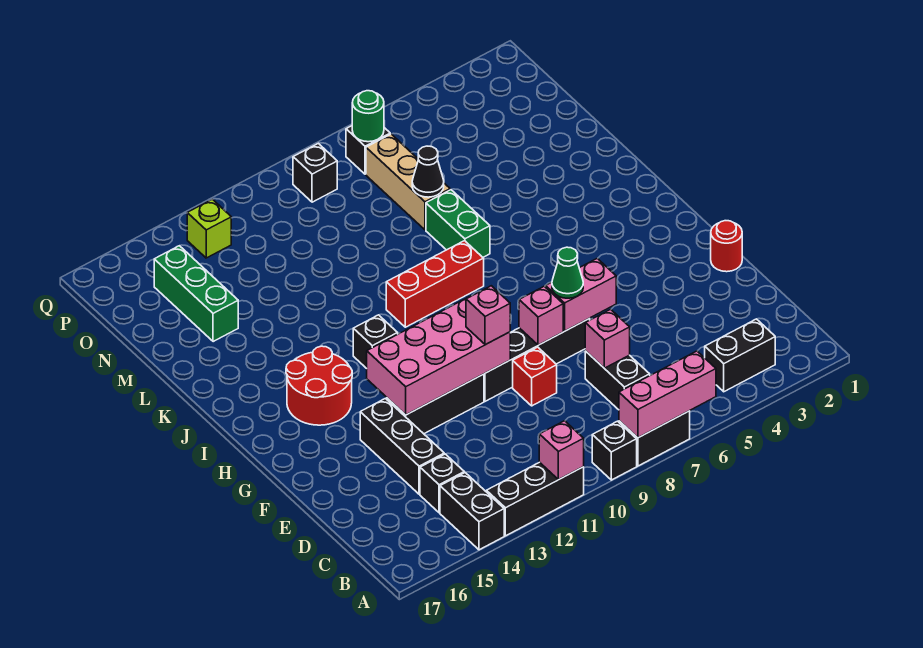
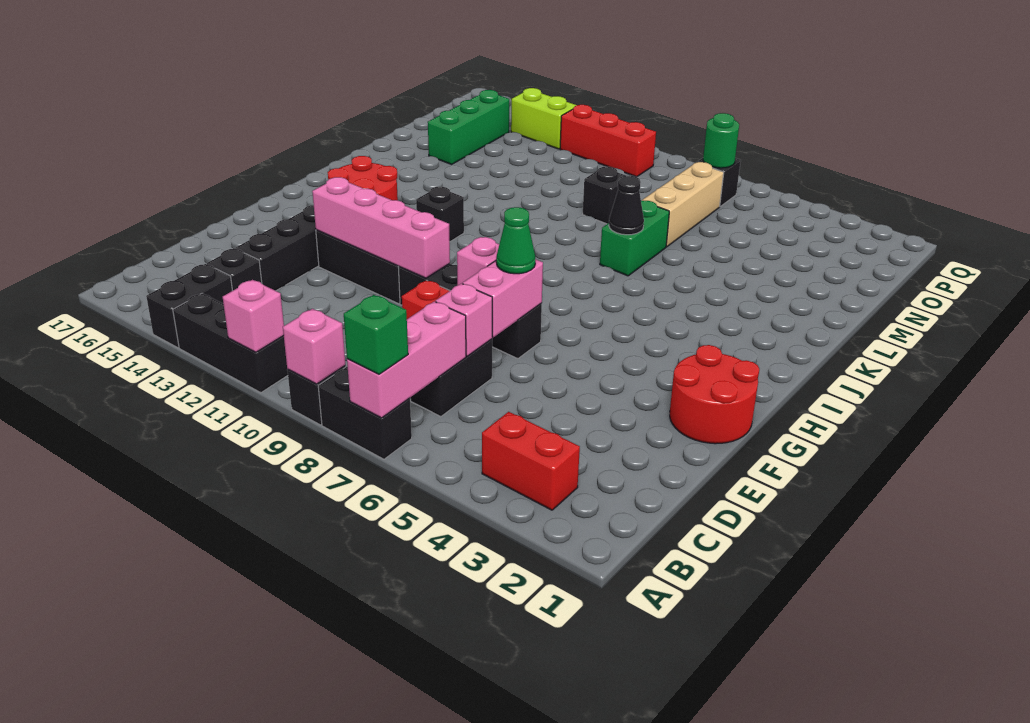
pink brick A6:A8 level 2 -> pink brick A7:C7 level 2
none -> green brick A7 level 3
black brick B3:B4 level 1 -> red brick B3:B4 level 1
red round brick F1 level 1 -> red round brick F1:G2 level 1
pink brick F6:F7 level 2 -> pink brick E7:F7 level 2
pink brick F10:G13 level 2 -> pink brick F10:F13 level 2
pink brick F10 level 3 -> pink brick A9 level 2
red brick J8:J10 level 1 -> red brick P10:P12 level 1
black cone M7 level 2 -> black cone K7 level 2
black brick P9 level 1 -> black brick M9 level 1
lime brick P13 level 1 -> lime brick P13:P14 level 1

